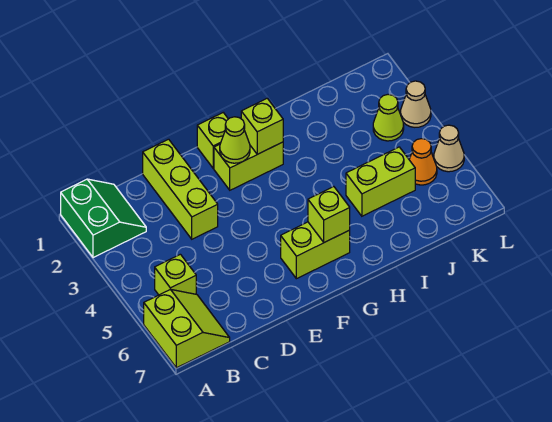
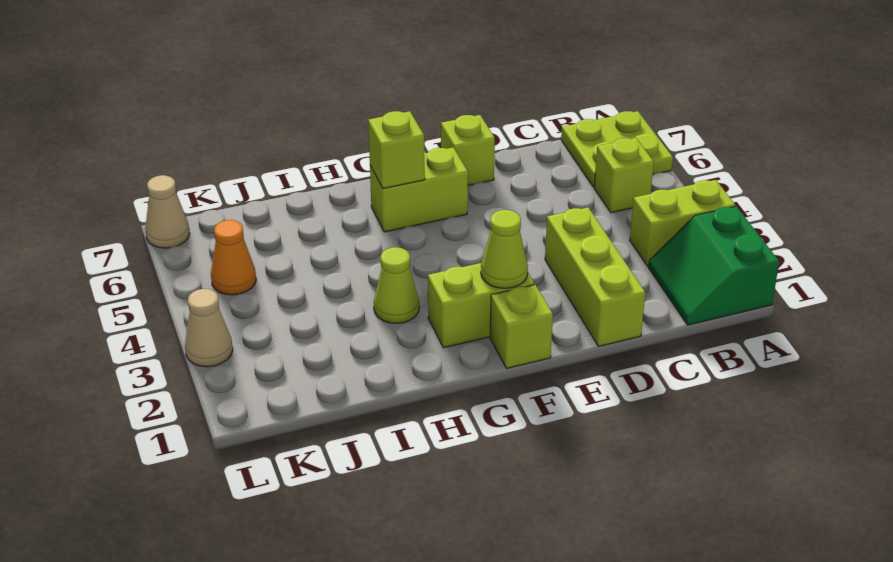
lime slope A6:B7 level 1 top A -> lime plate A6:B7 level 1
lime brick G2 level 2 -> lime brick E7 level 1
lime brick I5:J5 level 1 -> lime brick A3:B3 level 1
lime cone K3 level 1 -> lime cone H3 level 1
tan cone L5 level 1 -> tan cone L7 level 1

